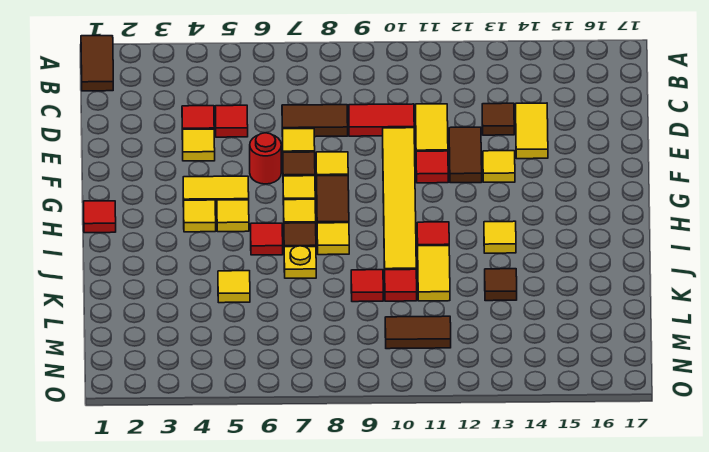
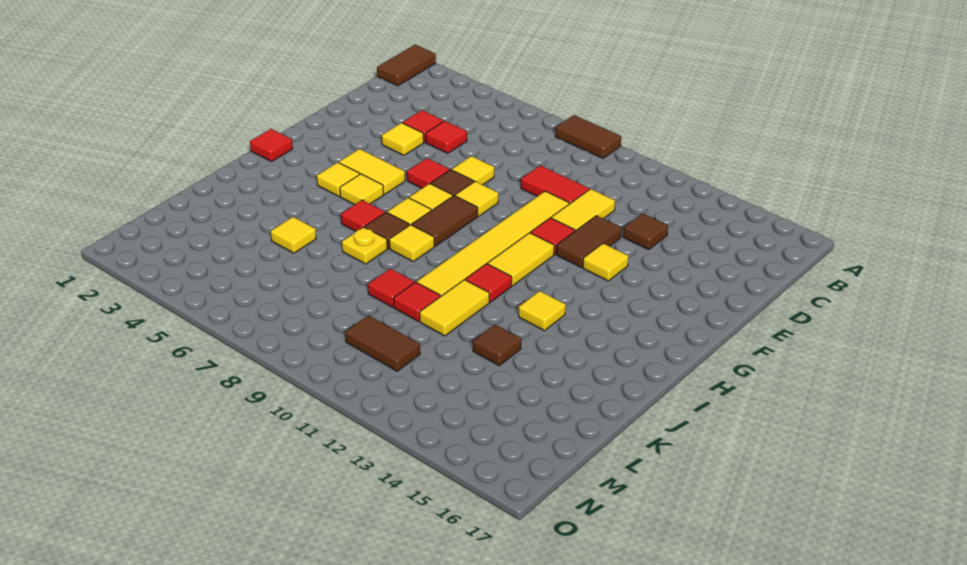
brown tile D7:D8 level 1 -> brown tile A8:A9 level 1
yellow tile D14:E14 level 1 -> yellow tile G11:H11 level 1
red round brick F6 level 1 -> red tile F6 level 1

